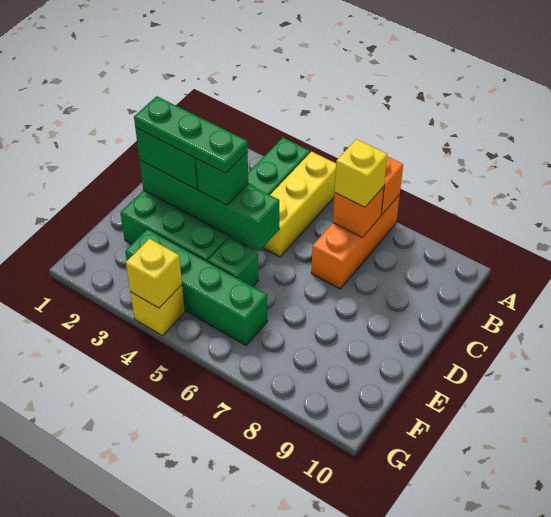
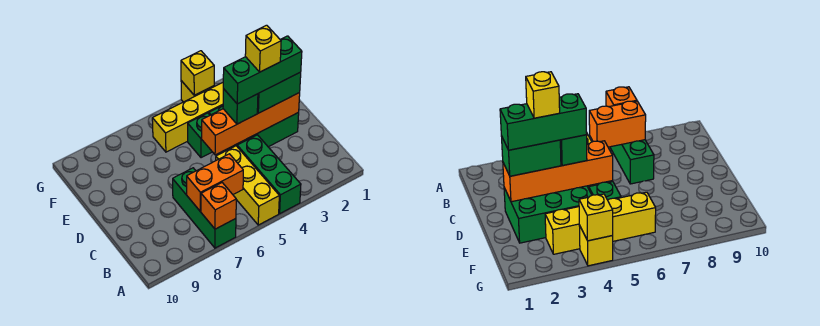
orange brick A7:C7 level 1 -> green brick A7:C7 level 1
orange brick B7 level 2 -> orange brick B6:B7 level 2
yellow brick B7 level 3 -> yellow brick D3 level 5
green brick D2:D5 level 2 -> orange brick D2:D5 level 2
green plate D2:D4 level 4 -> green brick D2:D4 level 4
green brick F3:F6 level 1 -> yellow brick F3:F6 level 1

